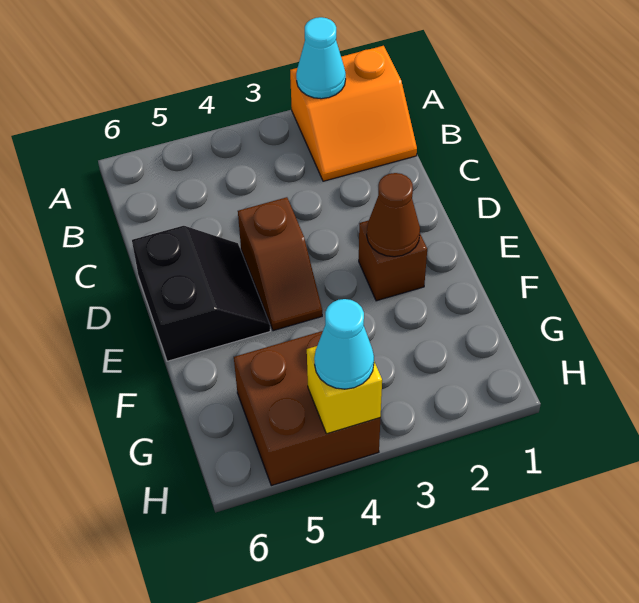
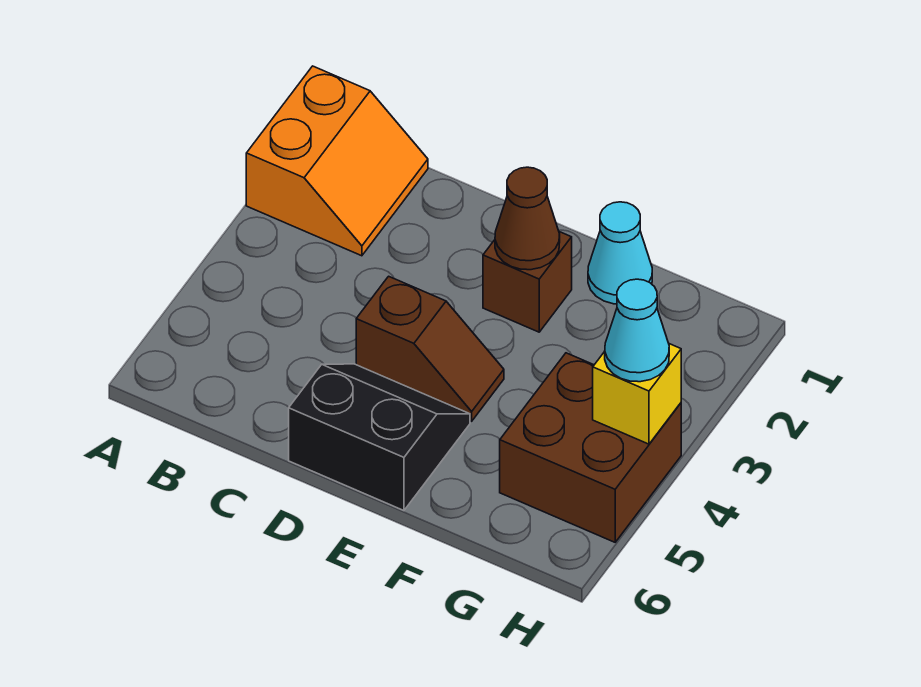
cyan cone A2 level 2 -> cyan cone F1 level 1

